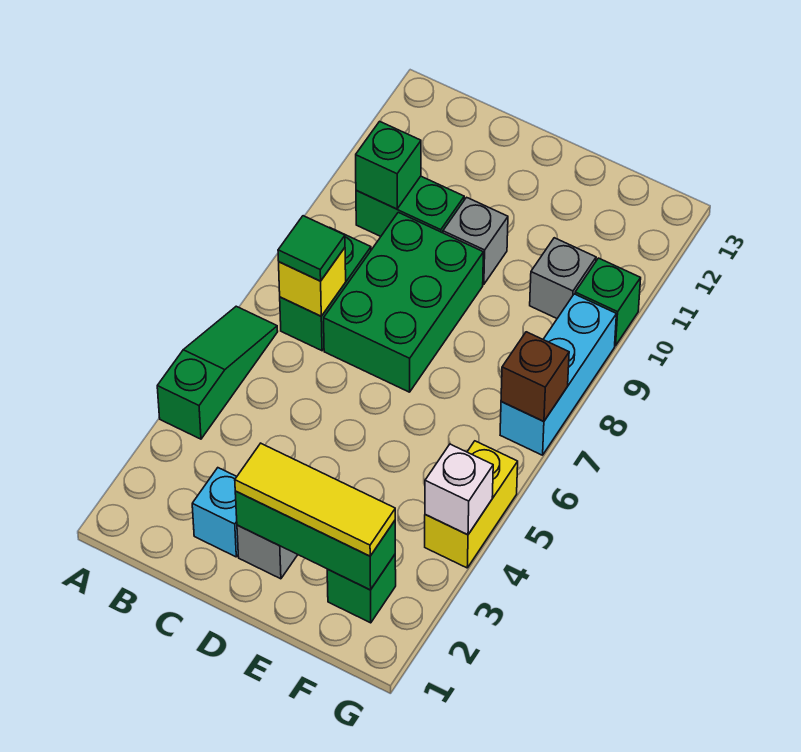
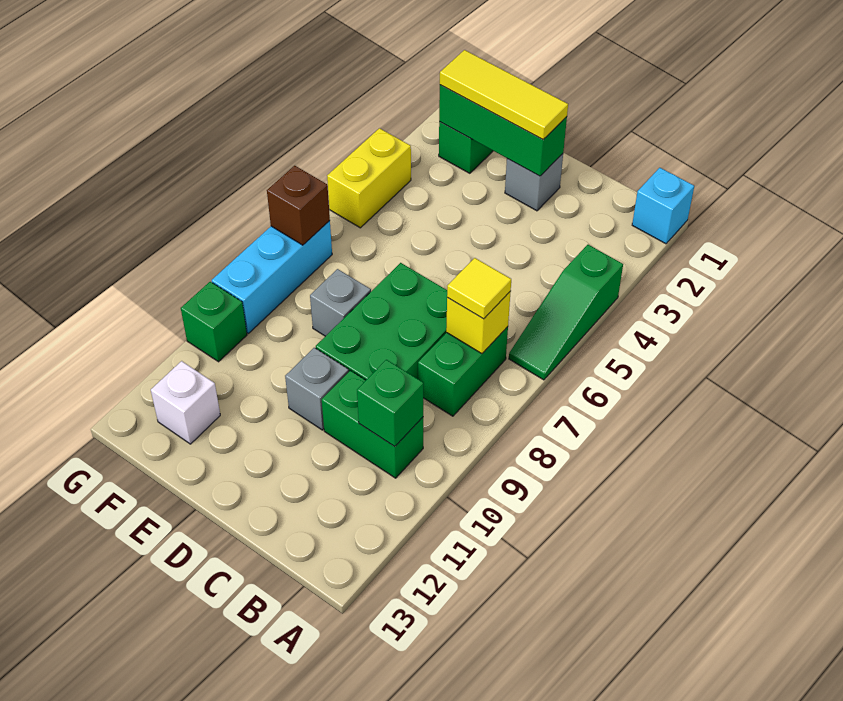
green tile B7 level 3 -> yellow tile B7 level 3
cyan brick C2 level 1 -> cyan brick A1 level 1
grey brick F10 level 1 -> grey brick E8 level 1
white brick G4 level 2 -> white brick F12 level 1

